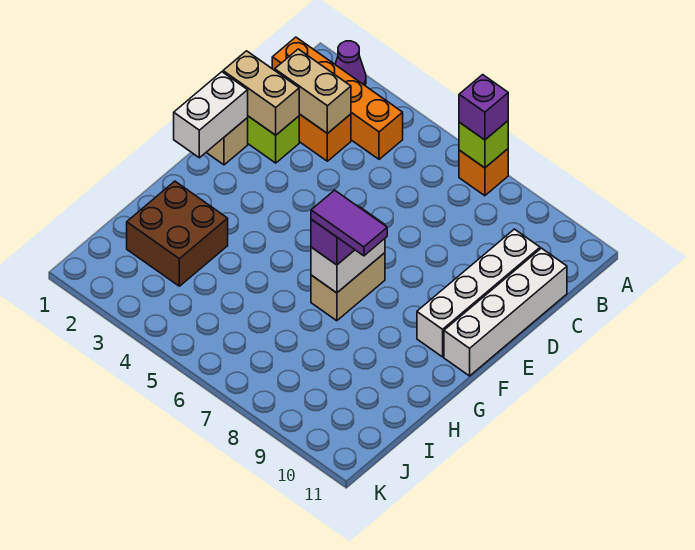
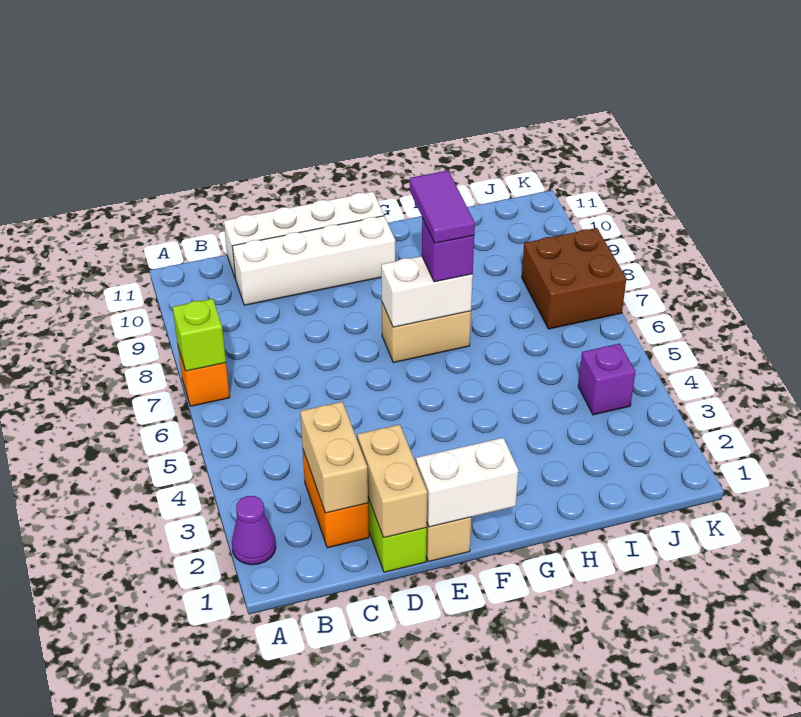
purple brick A7 level 3 -> purple brick J4 level 1
orange brick B1:B4 level 1 -> none
brown brick H2:I3 level 1 -> brown brick J7:K8 level 1

